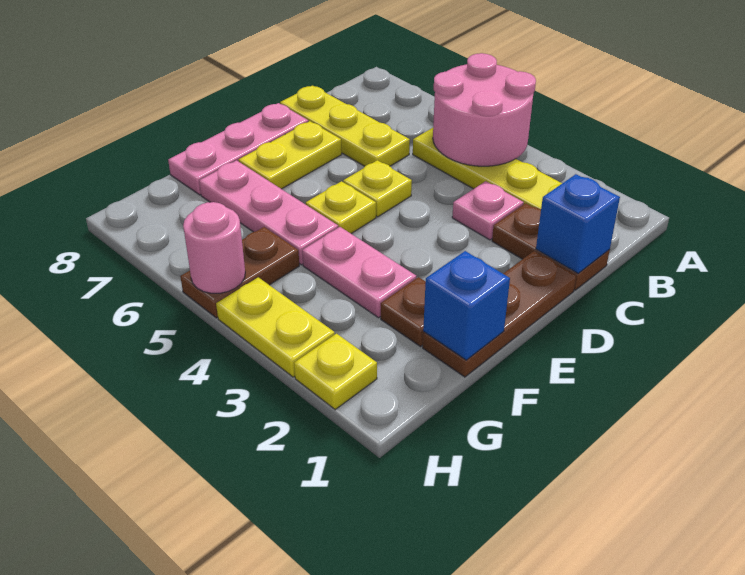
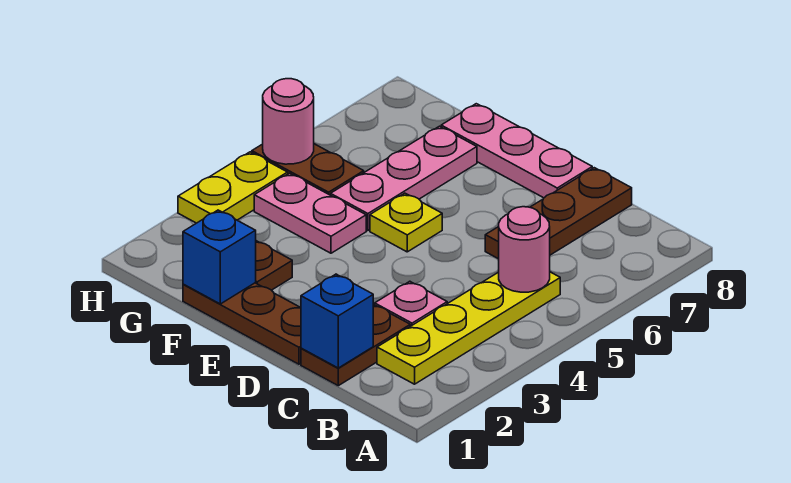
pink round brick A4:B5 level 2 -> pink round brick B5 level 2
yellow plate C6:C8 level 1 -> brown plate C6:C8 level 1
yellow plate D5 level 1 -> none
yellow plate D7:E7 level 1 -> none
pink plate F3:F4 level 1 -> pink plate F4:G4 level 1
yellow plate H2 level 1 -> none

